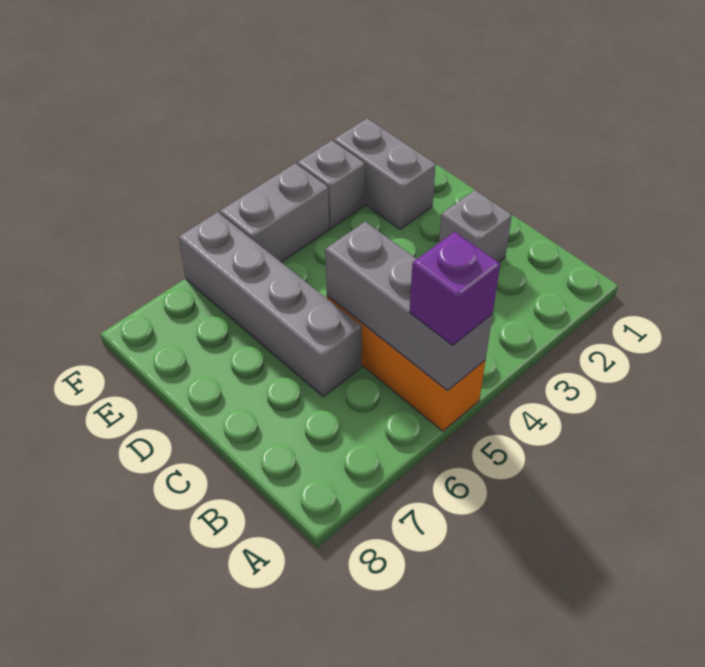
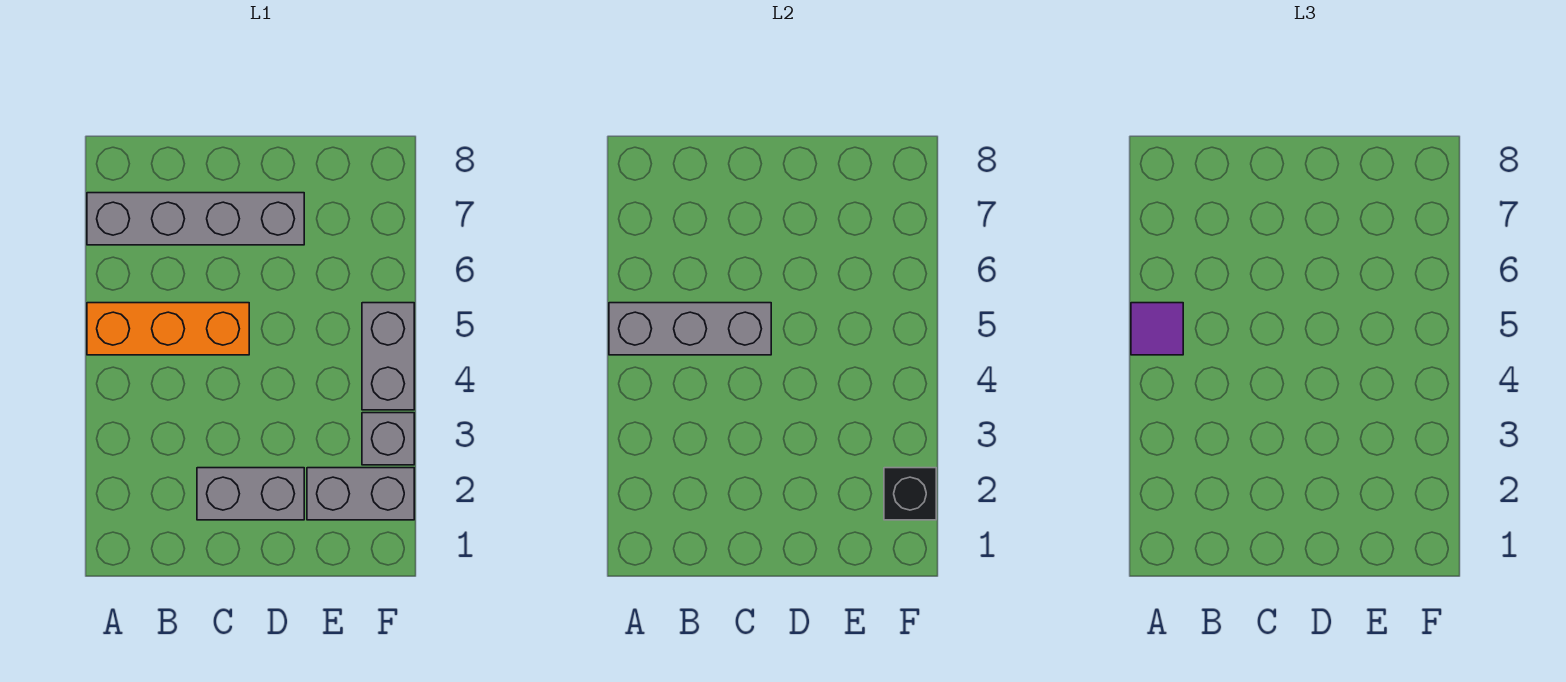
purple brick A5 level 3 -> purple tile A5 level 3
grey brick C2 level 1 -> grey brick C2:D2 level 1
grey brick C6:F6 level 1 -> grey brick A7:D7 level 1
none -> black brick F2 level 2

